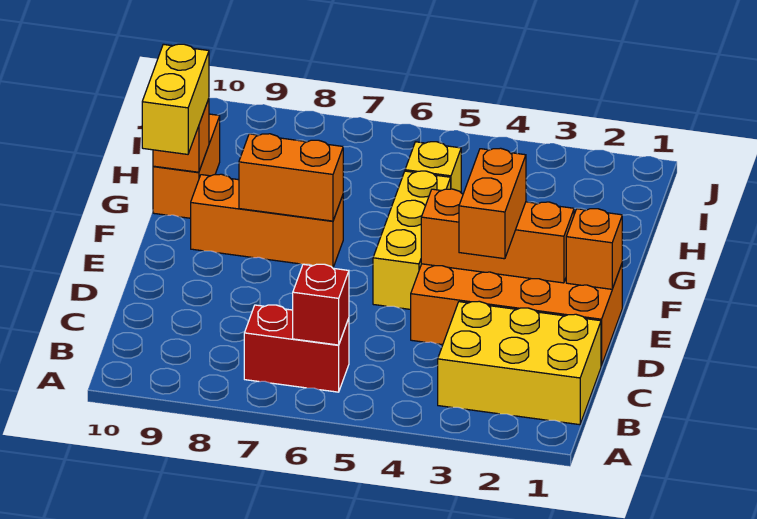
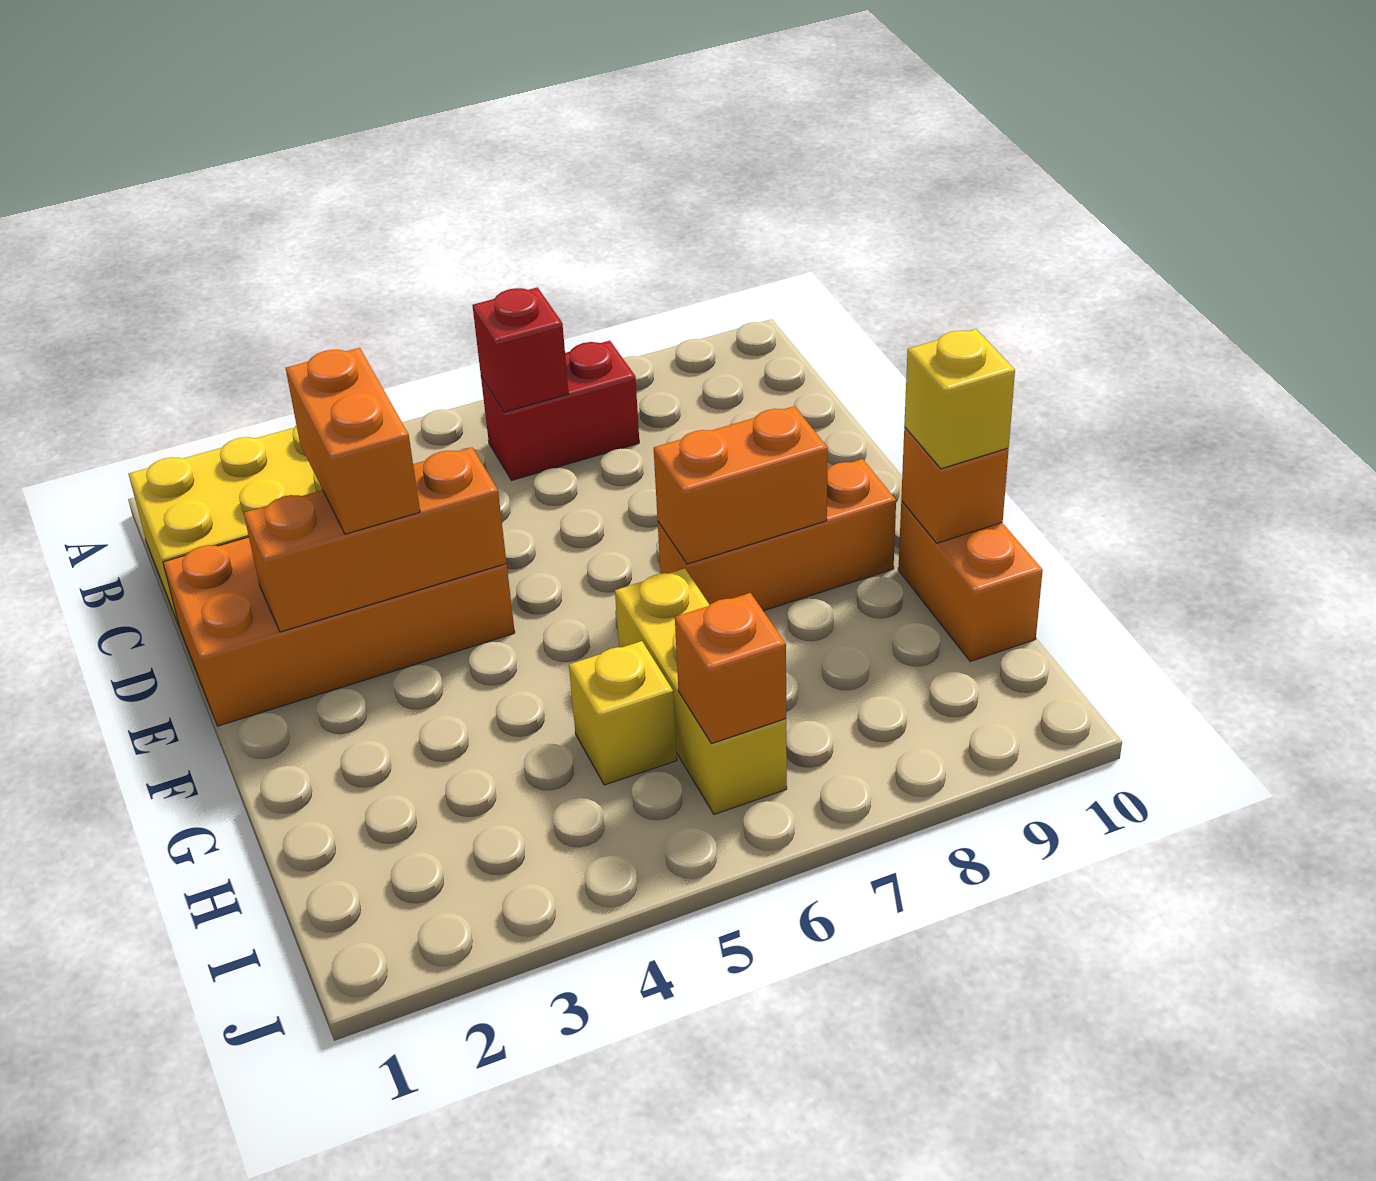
orange brick E1 level 2 -> orange brick I6 level 2
yellow brick E5:G5 level 1 -> yellow brick G6:I6 level 1
yellow brick F10:G10 level 3 -> yellow brick G10 level 3

